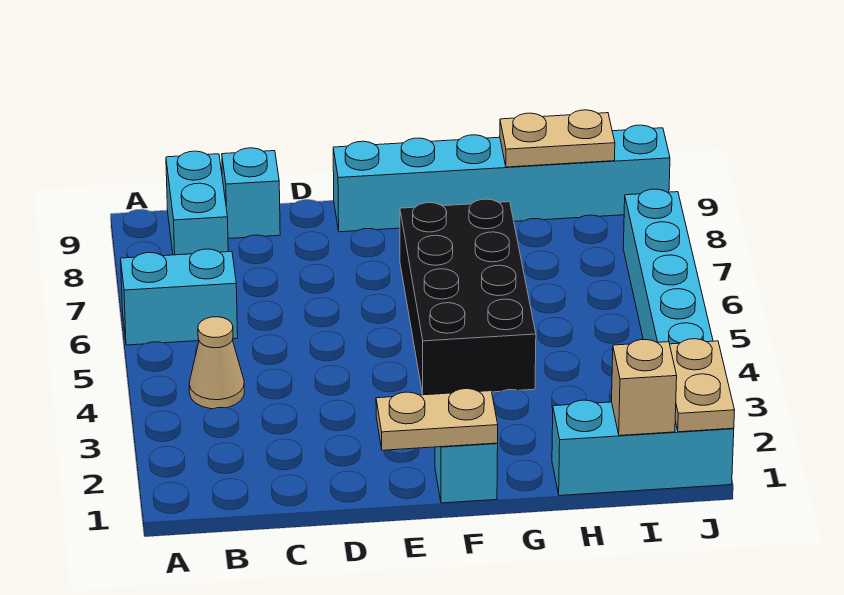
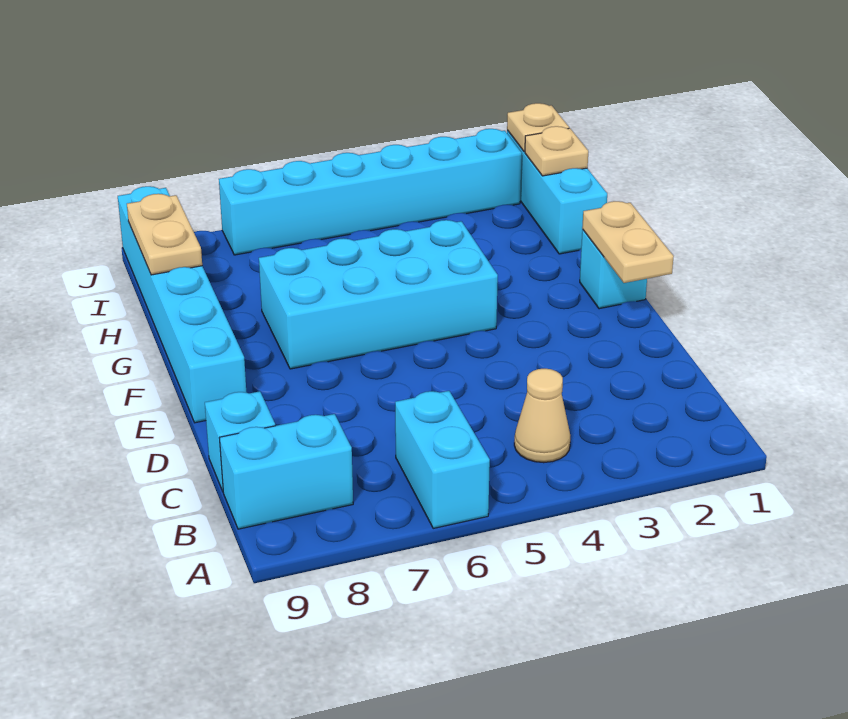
black brick F4:G7 level 1 -> cyan brick F4:G7 level 1
tan brick I1 level 2 -> tan plate I1 level 2
tan plate J1:J2 level 2 -> tan plate J1 level 2

